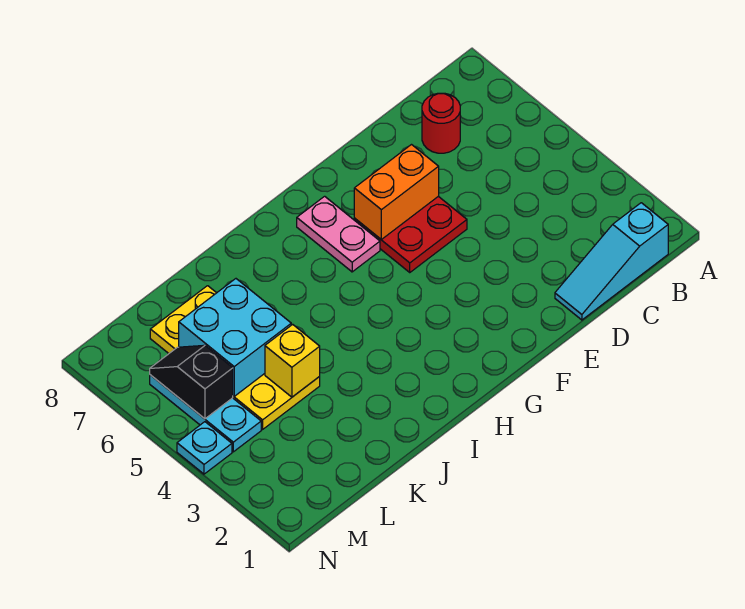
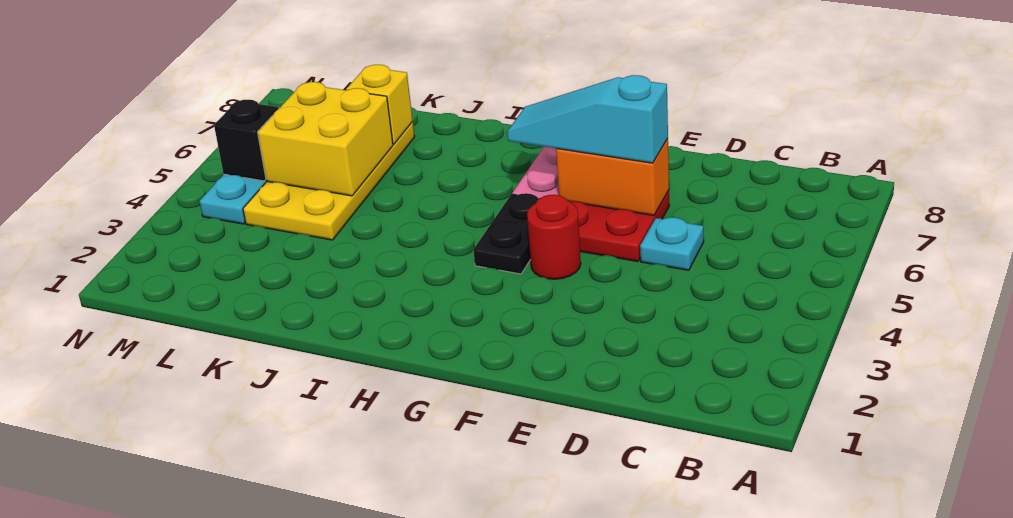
cyan slope B1:D1 level 1 top B -> cyan slope E6:G6 level 3 top E
red round brick C7 level 1 -> red round brick F4 level 1
none -> black plate G4:G5 level 1
yellow brick K4 level 2 -> yellow brick K7 level 2
cyan brick K5:L6 level 2 -> yellow brick K5:L6 level 2
cyan plate N4 level 1 -> cyan plate D5 level 1

